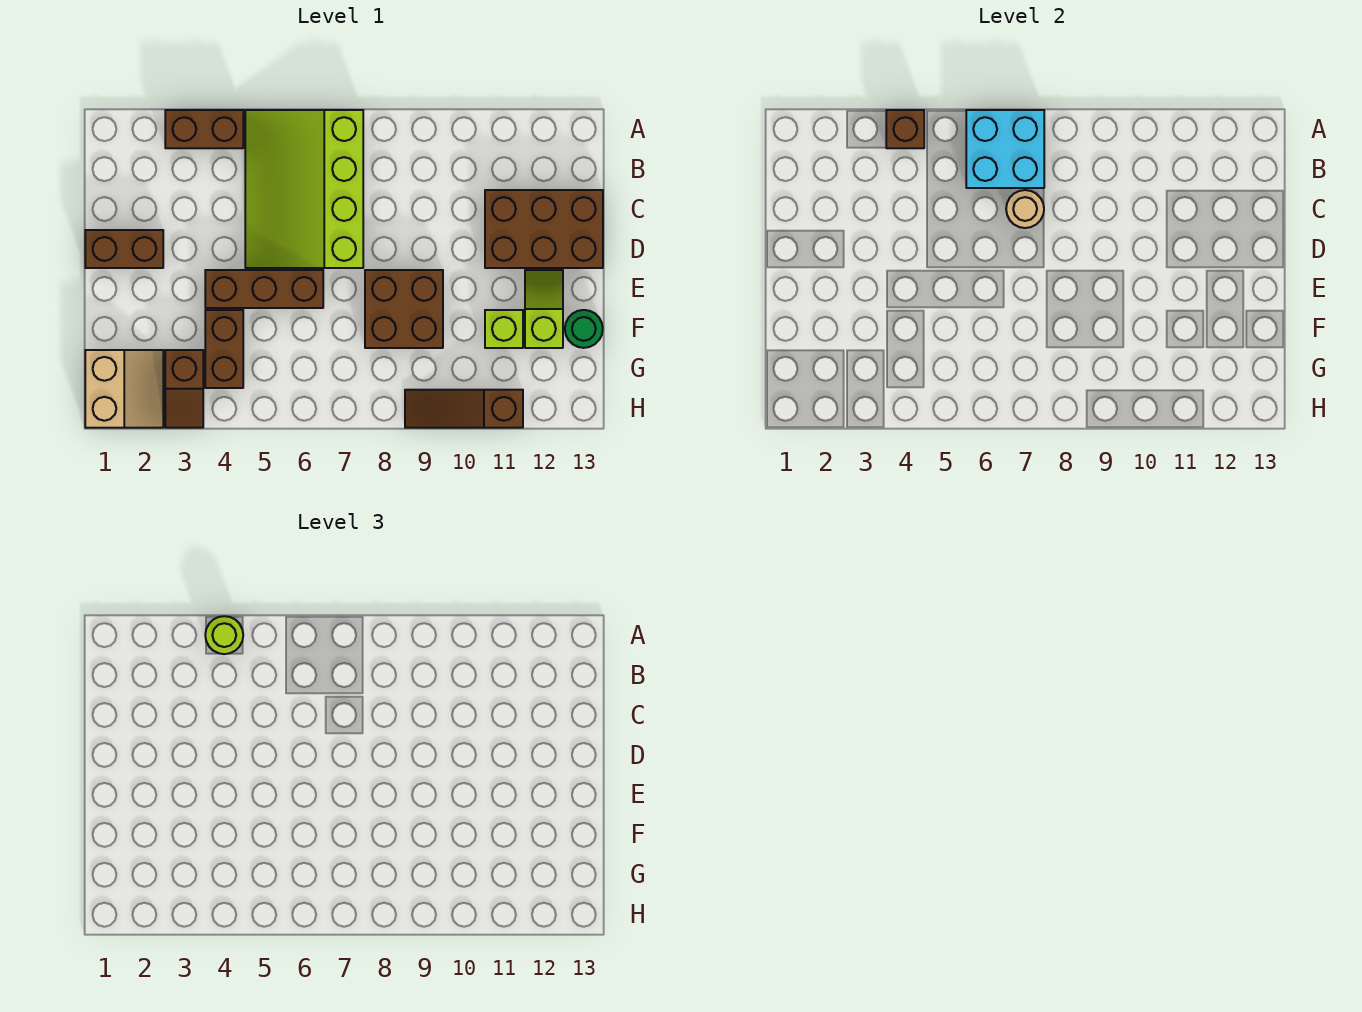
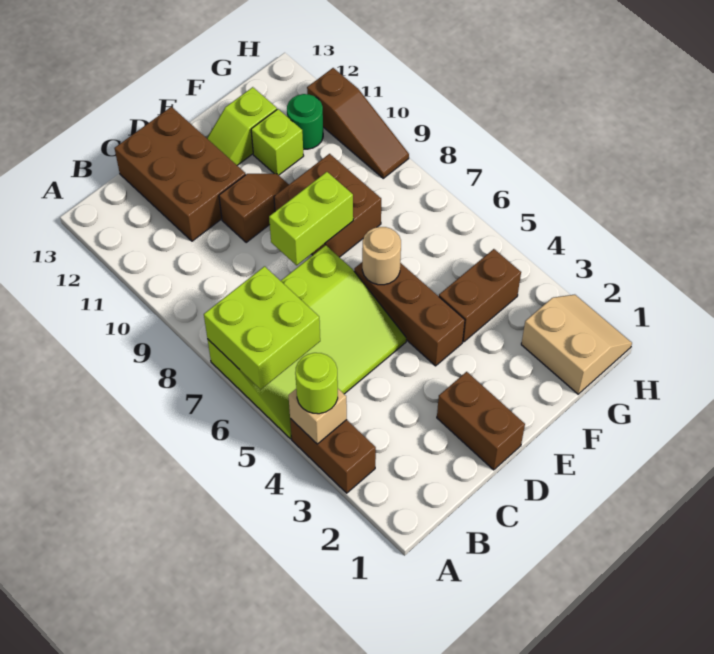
brown brick A4 level 2 -> tan brick A4 level 2
cyan brick A6:B7 level 2 -> lime brick A6:B7 level 2
tan round brick C7 level 2 -> tan round brick E6 level 2
none -> lime brick D8:E8 level 2
green round brick F13 level 1 -> green round brick G11 level 1
tan slope G1:H2 level 1 top 1 -> tan slope G1:H2 level 1 top G
brown slope G3:H3 level 1 top G -> brown slope D10:E10 level 1 top D

